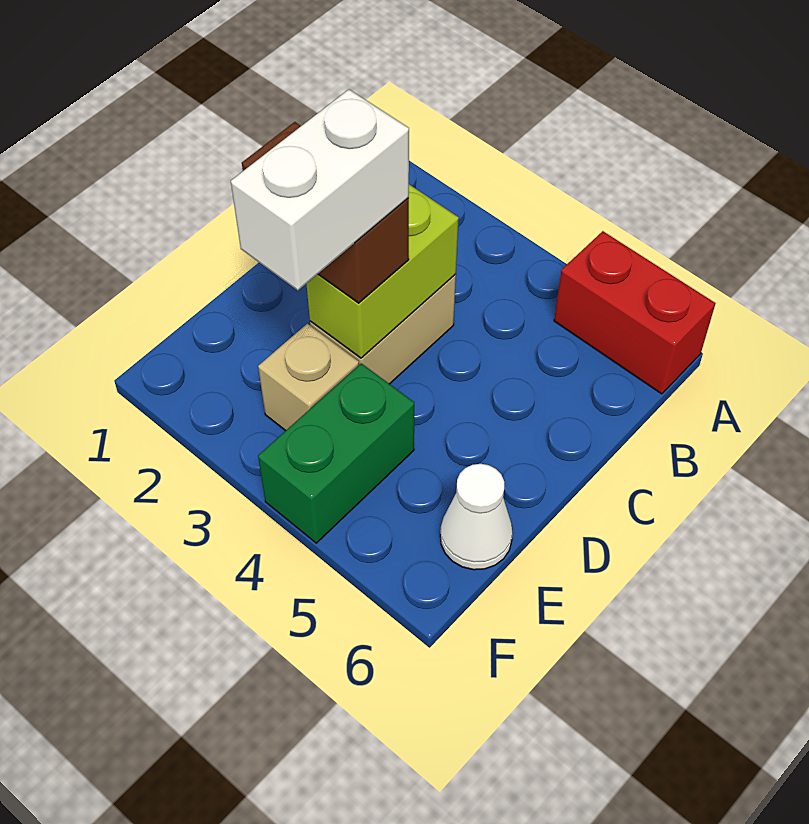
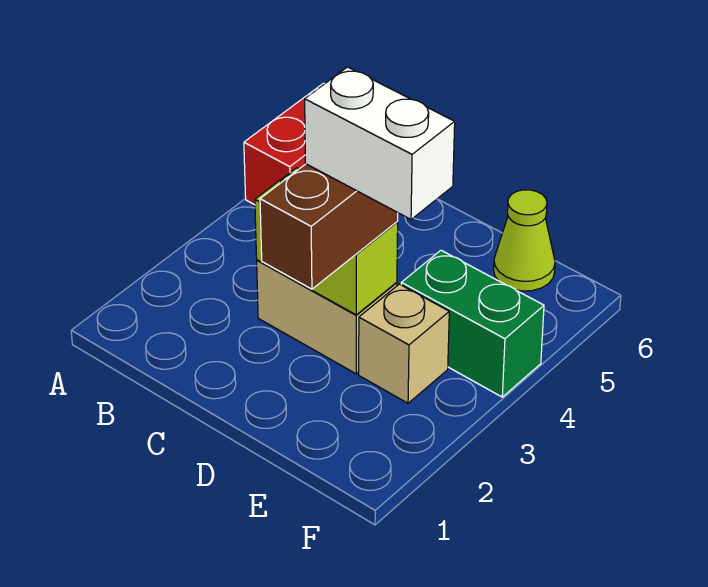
white cone E6 level 1 -> lime cone E6 level 1

